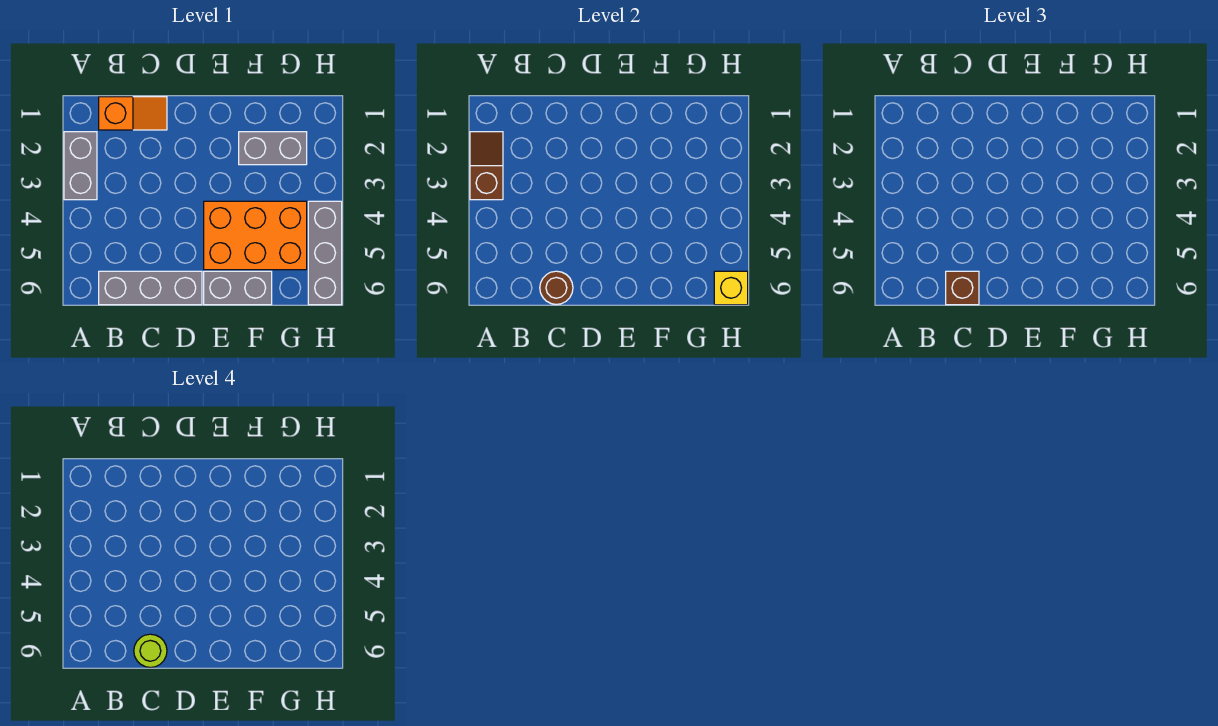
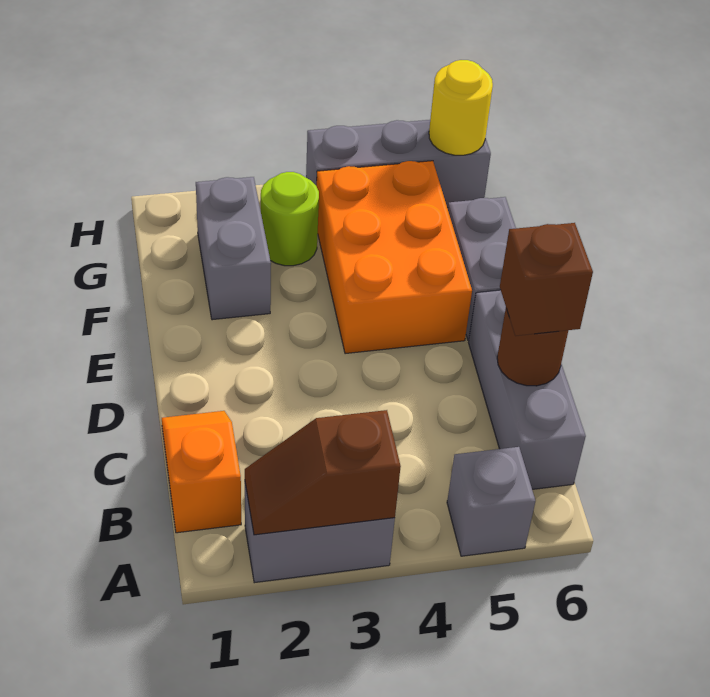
none -> grey brick A5 level 1
lime round brick C6 level 4 -> lime round brick G3 level 1
yellow brick H6 level 2 -> yellow round brick H6 level 2

